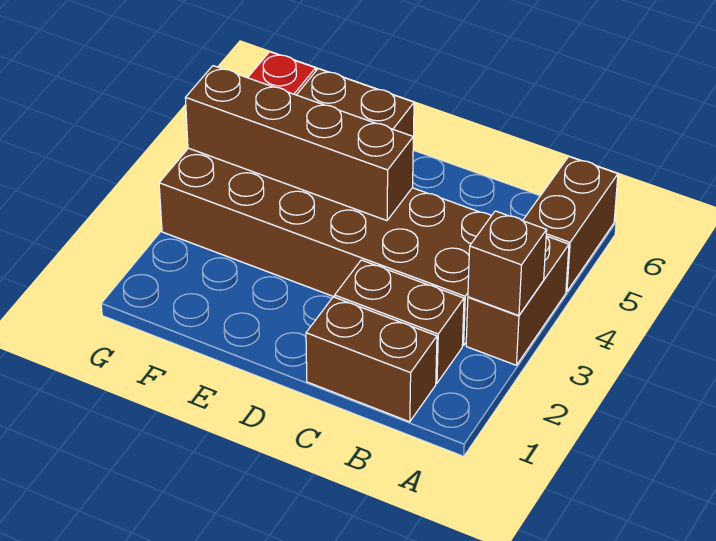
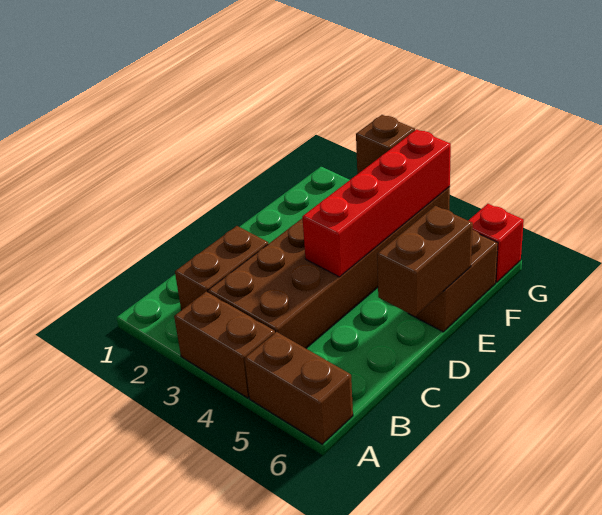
brown brick A3 level 2 -> brown brick G3 level 2
brown brick B1:C1 level 1 -> brown brick D6:E6 level 2
brown brick D4:G4 level 2 -> red brick D4:G4 level 2

